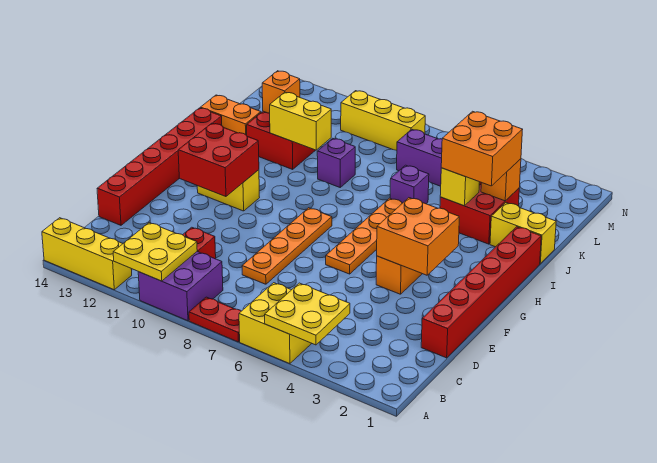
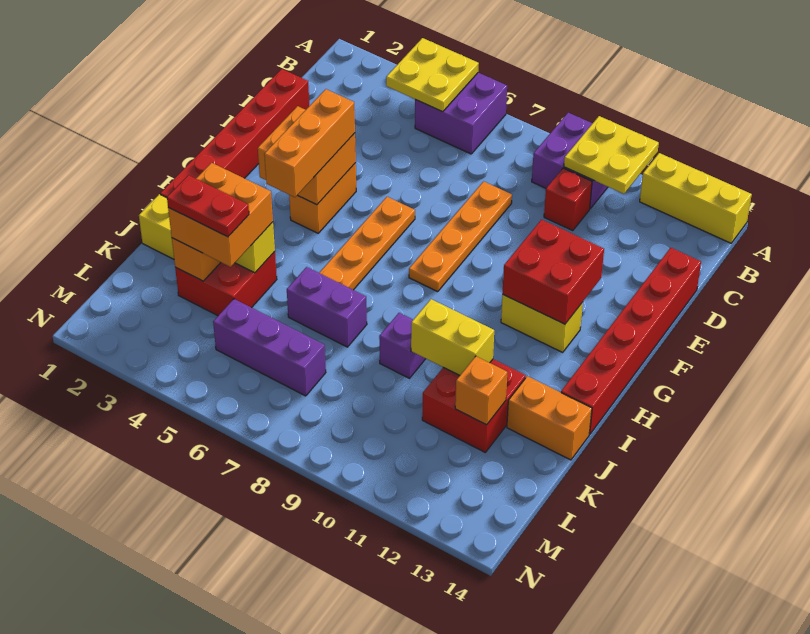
yellow brick A5:B6 level 1 -> purple brick A5:B6 level 1
red plate A7:A8 level 1 -> red plate K3:K4 level 4
none -> orange brick F4:H4 level 3
purple brick J6 level 1 -> purple brick J6:J7 level 1
yellow brick M8:M10 level 1 -> none

